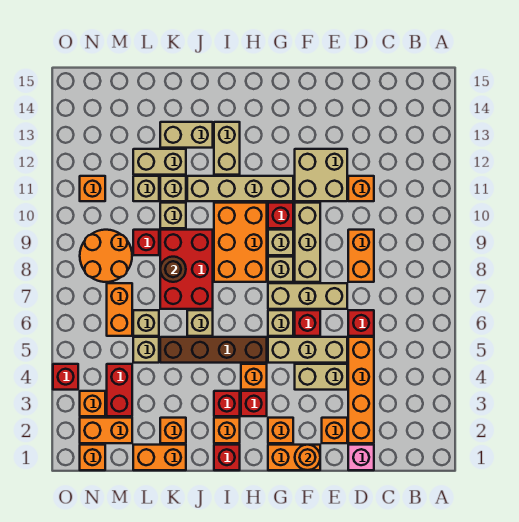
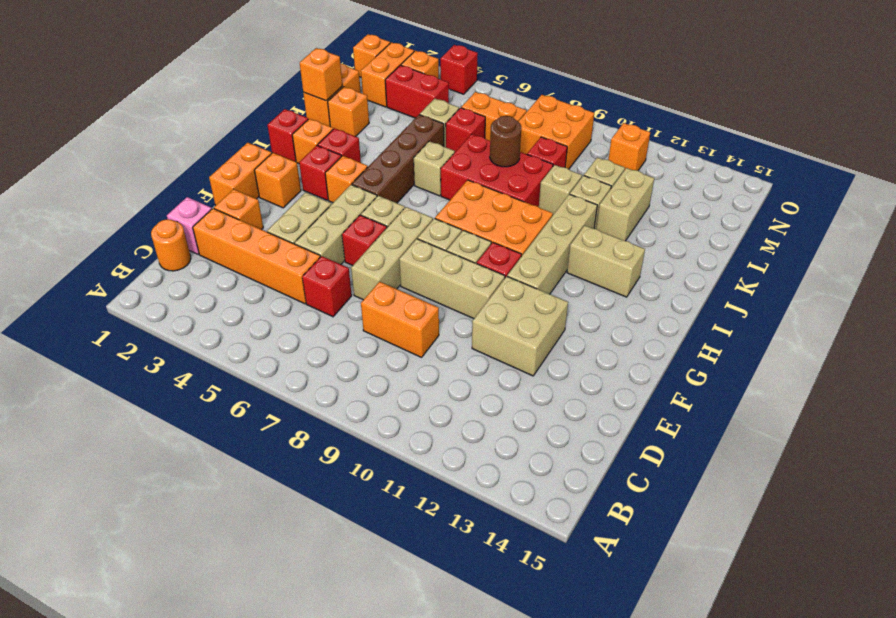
orange brick D11 level 1 -> orange brick K1 level 2
orange round brick F1 level 2 -> orange round brick C1 level 1
tan brick J13:K13 level 1 -> none
tan brick L6 level 1 -> red brick L6 level 1
orange round brick M8:N9 level 1 -> orange brick M8:N9 level 1

